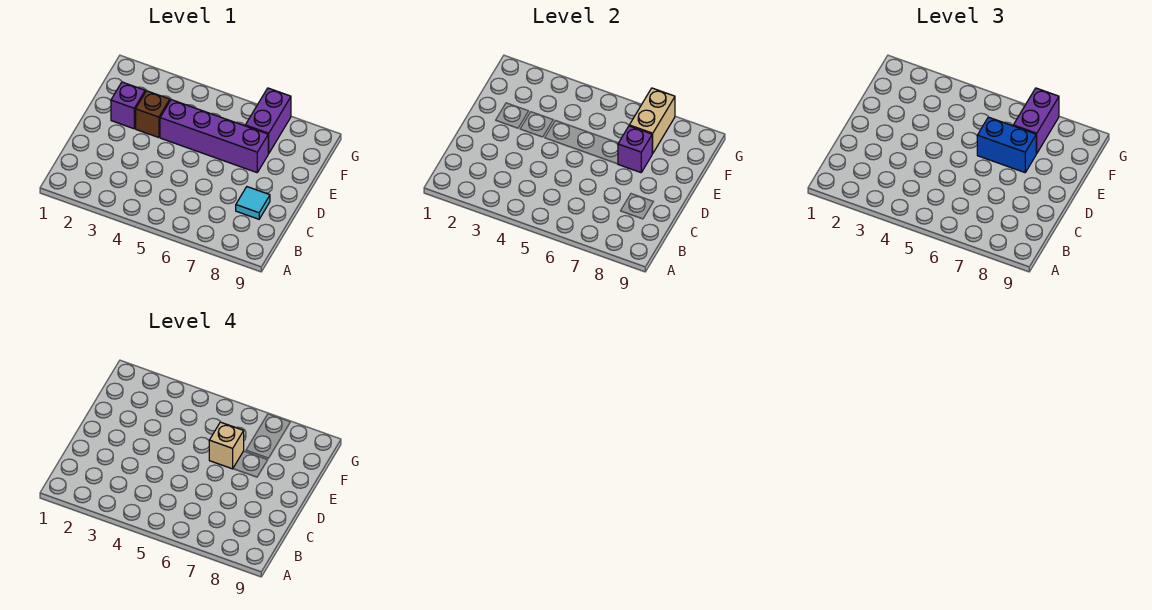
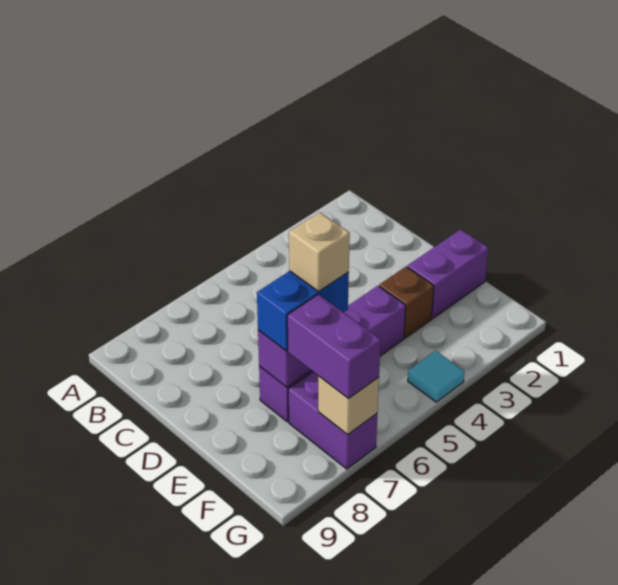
cyan tile C8 level 1 -> cyan tile G4 level 1
purple brick E2 level 1 -> purple brick E1:E2 level 1
tan brick F7:G7 level 2 -> tan brick G7 level 2

